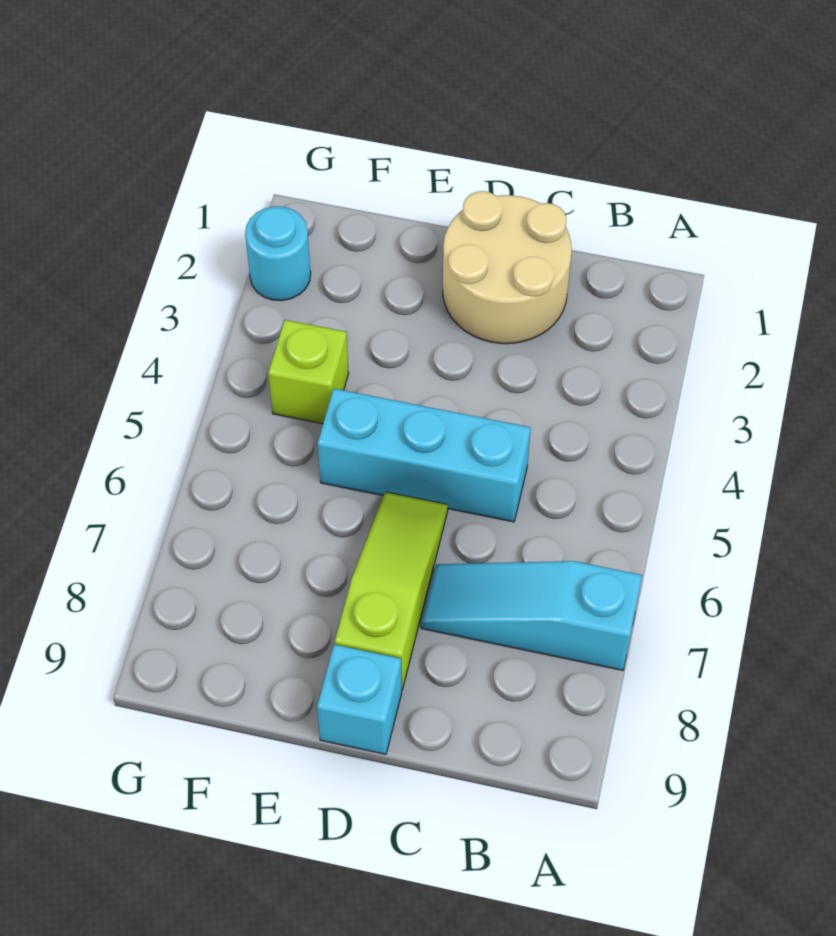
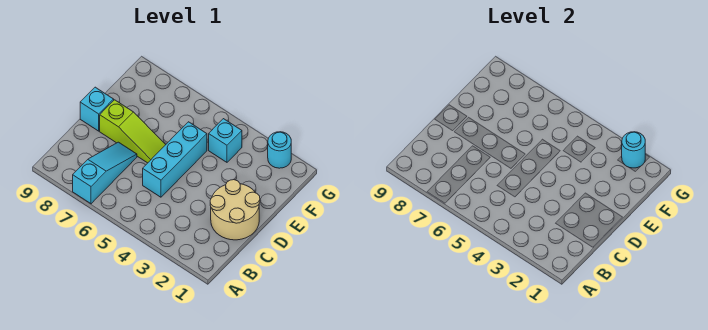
lime brick F4 level 1 -> cyan brick F4 level 1
none -> cyan round brick G2 level 2

